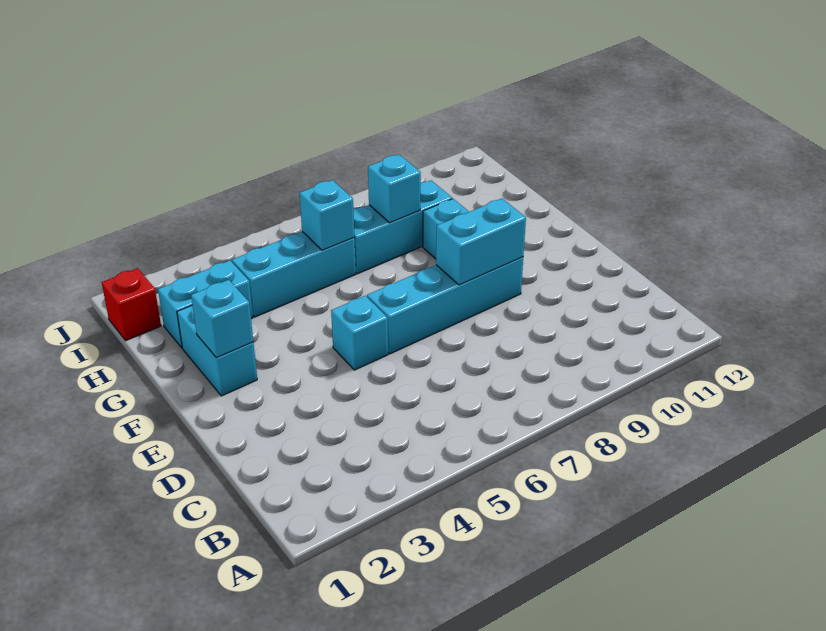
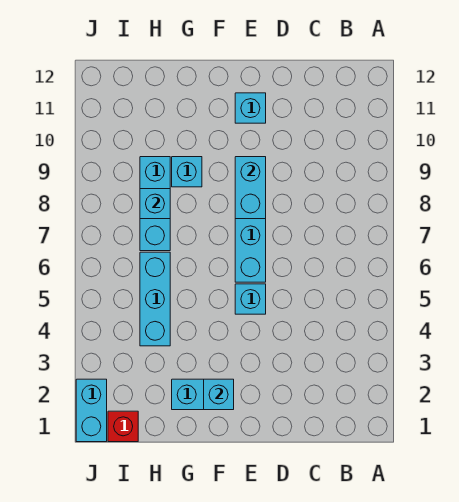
cyan brick H2:H3 level 1 -> cyan brick J1:J2 level 1
cyan brick H6 level 2 -> cyan brick E11 level 1

